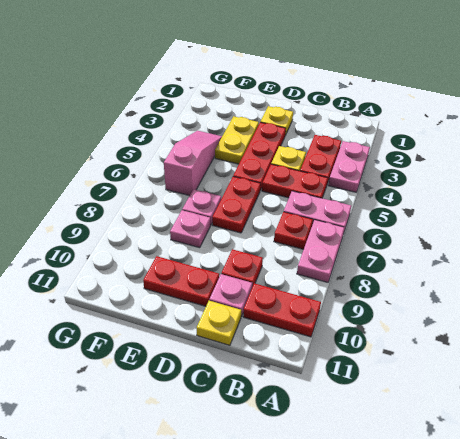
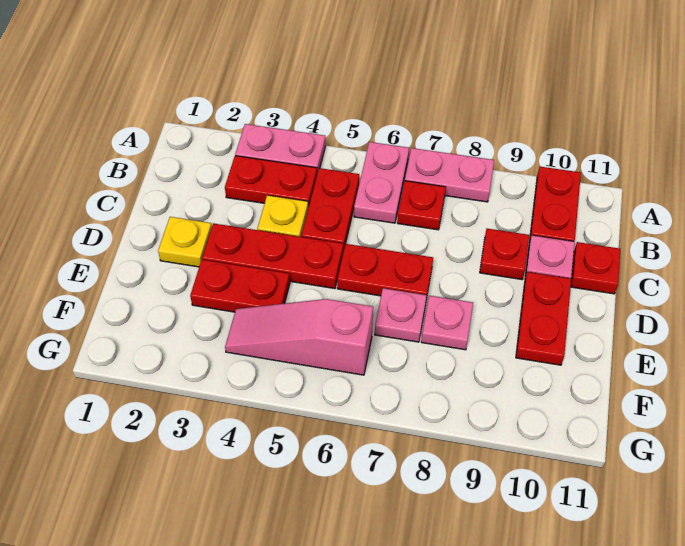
yellow plate C11 level 1 -> red plate C11 level 1
yellow plate E3:E4 level 1 -> red plate E3:E4 level 1

